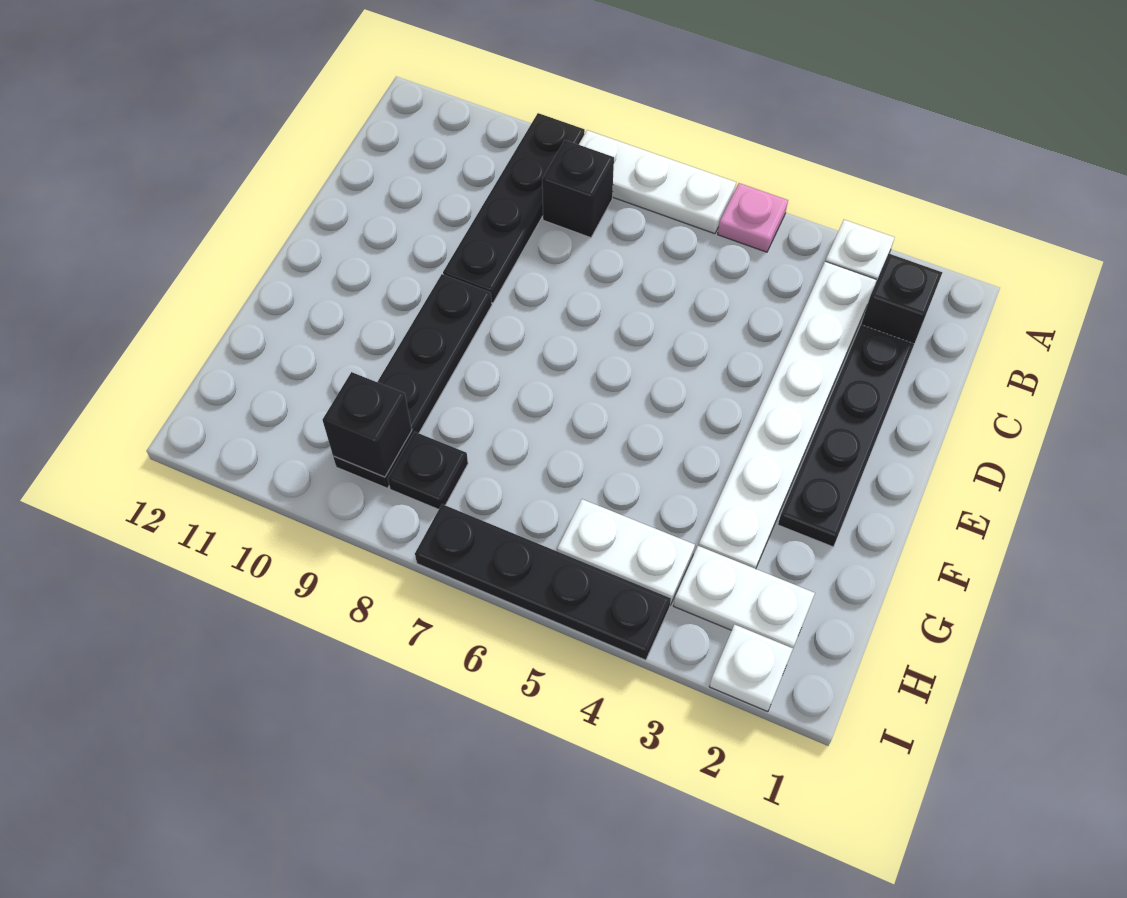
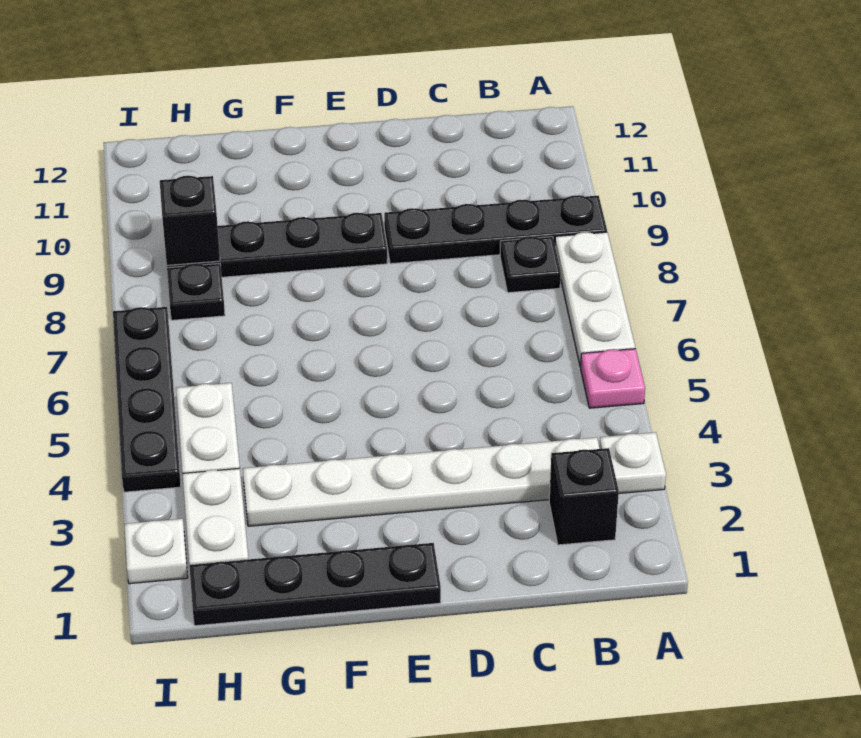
black brick B8 level 1 -> black plate B8 level 1
black plate C2:F2 level 1 -> black plate E1:H1 level 1

